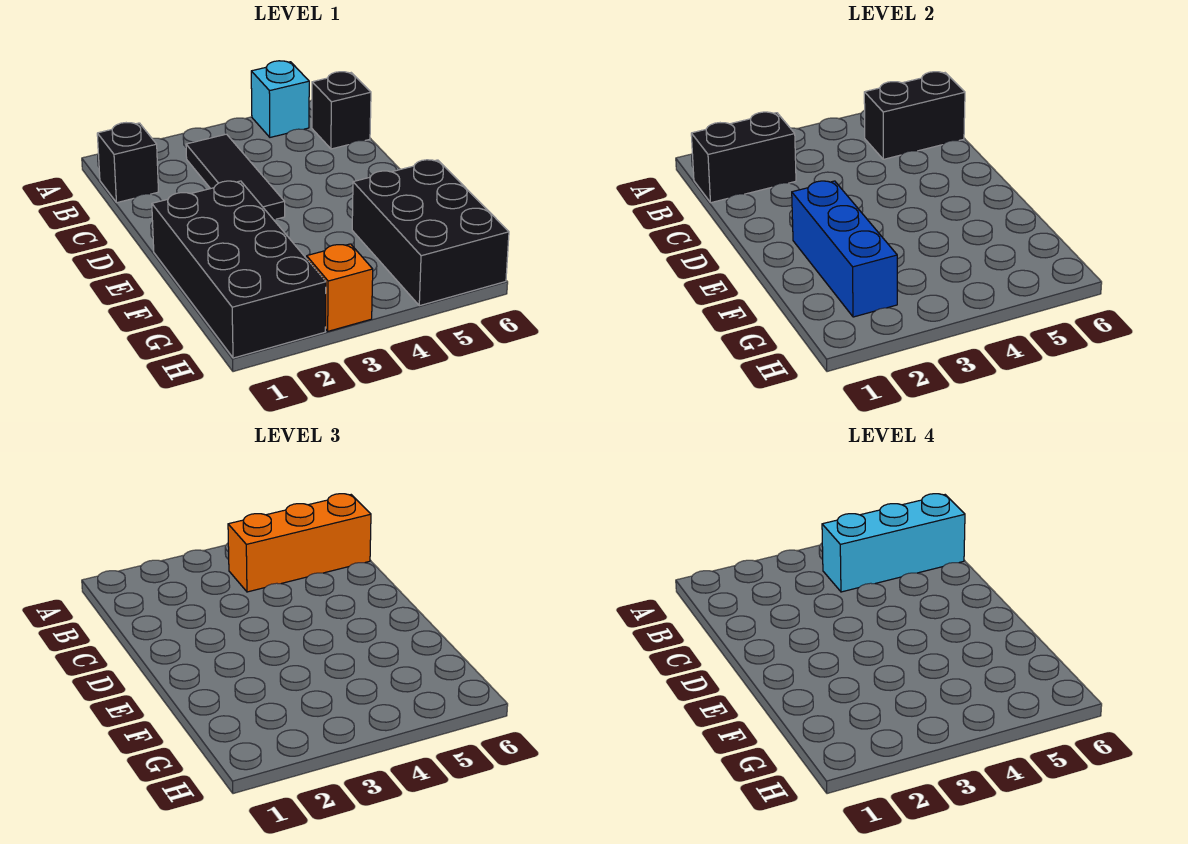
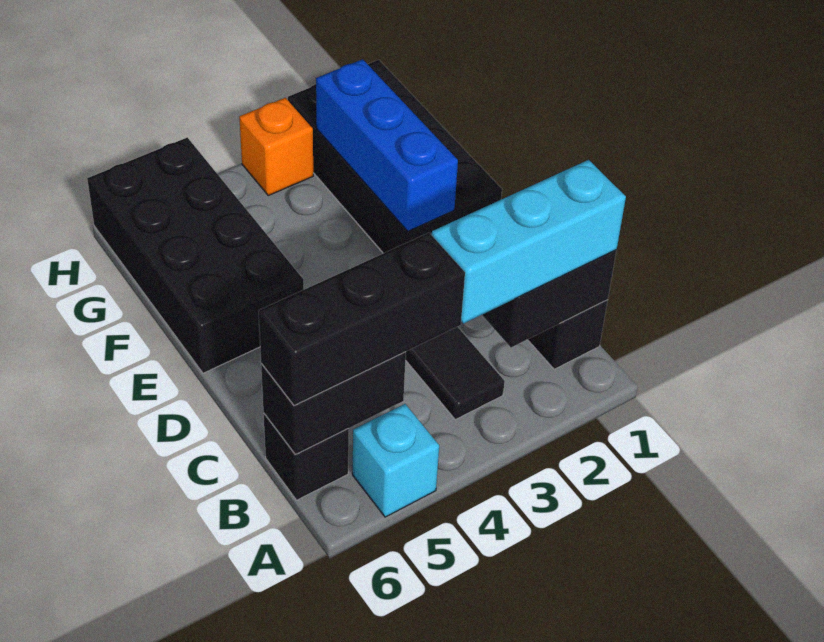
orange brick B4:B6 level 3 -> black brick B4:B6 level 3
cyan brick B4:B6 level 4 -> cyan brick B1:B3 level 3
black brick F5:H6 level 1 -> black brick E5:H6 level 1

